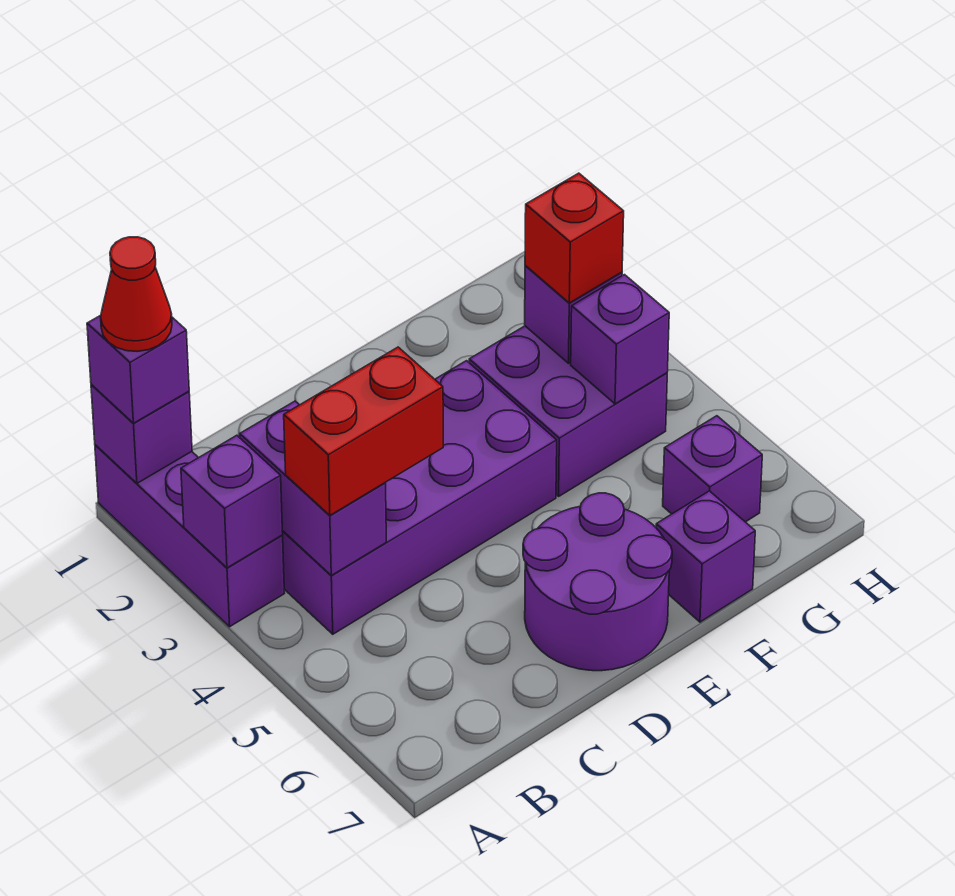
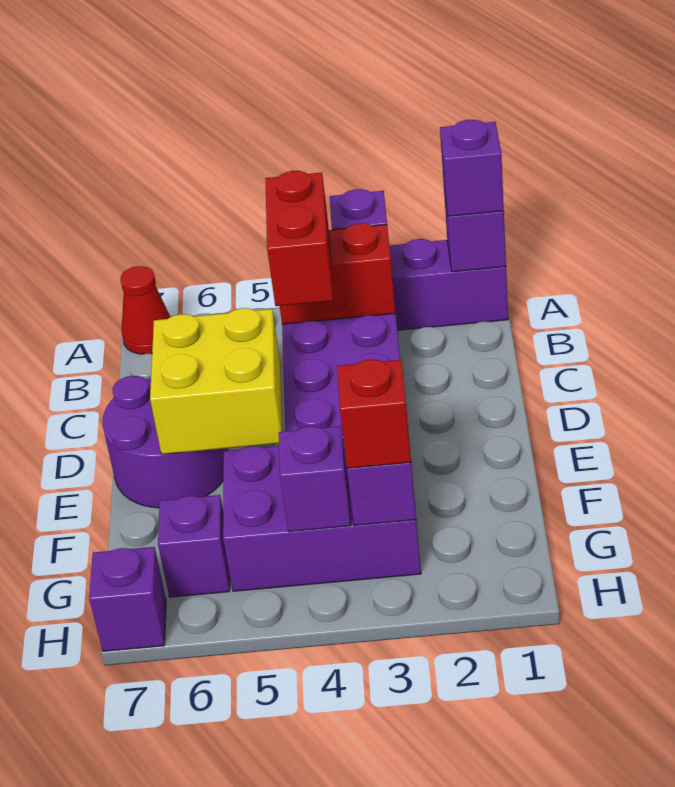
red cone A1 level 4 -> red cone A7 level 1
purple brick B3:B4 level 2 -> red brick B3:B4 level 2
none -> yellow brick D5:E6 level 2
purple brick F3:G4 level 1 -> purple brick F3:G5 level 1
purple brick F7 level 1 -> purple brick H7 level 1

